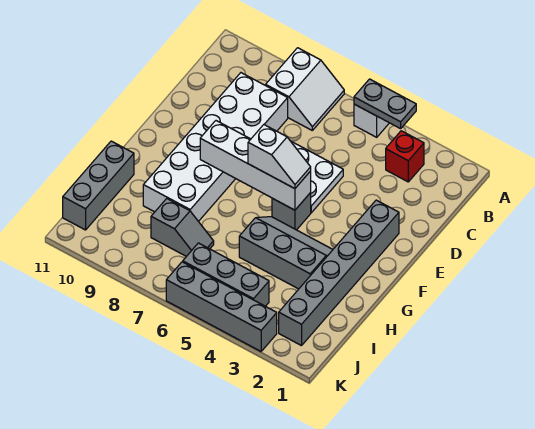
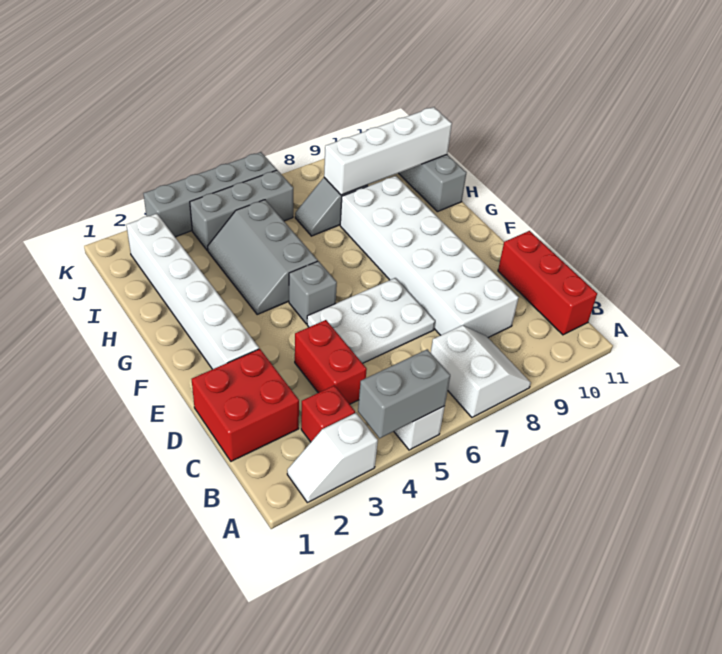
grey plate A4:A5 level 2 -> grey brick A4:A5 level 2
white slope A7:B8 level 1 top 8 -> white slope A7:B8 level 1 top 7
none -> red brick B11:D11 level 1
none -> red brick C1:D2 level 1
none -> red brick C4:D4 level 1
grey brick E2:J2 level 1 -> white brick E2:J2 level 1
white brick F5:F8 level 2 -> white brick I8:I11 level 2
white slope F5:F6 level 3 top 6 -> white slope A2:A3 level 1 top 3
grey slope G3:H5 level 1 top H -> grey slope G4:I5 level 1 top 5

